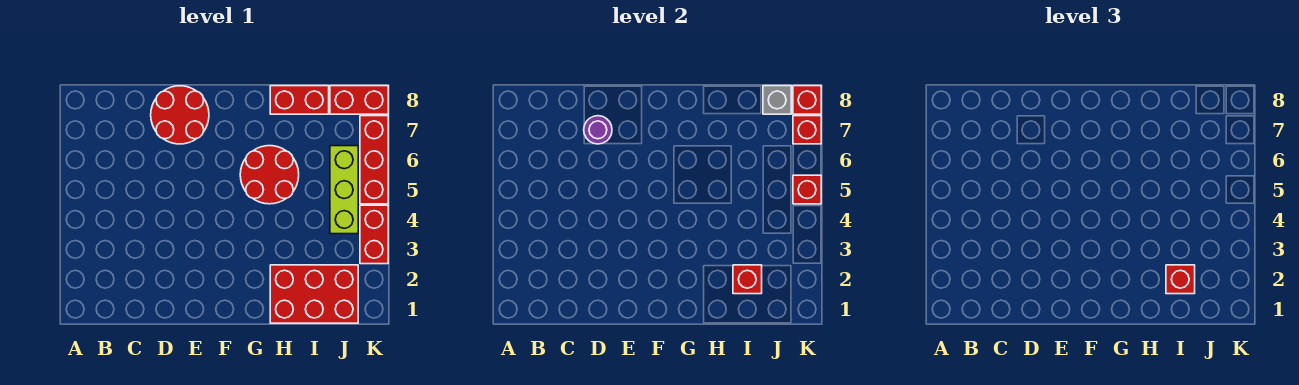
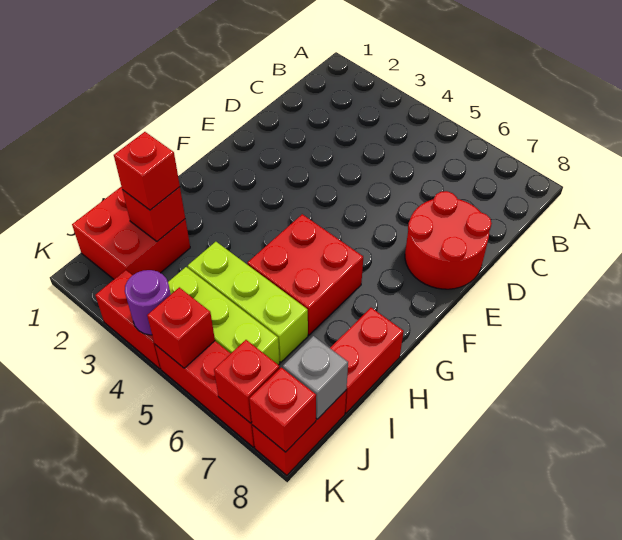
purple round brick D7 level 2 -> purple round brick K4 level 2
red round brick G5:H6 level 1 -> red brick G5:H6 level 1
red brick H1:J2 level 1 -> red brick I1:J2 level 1
none -> lime brick I4:I6 level 1

